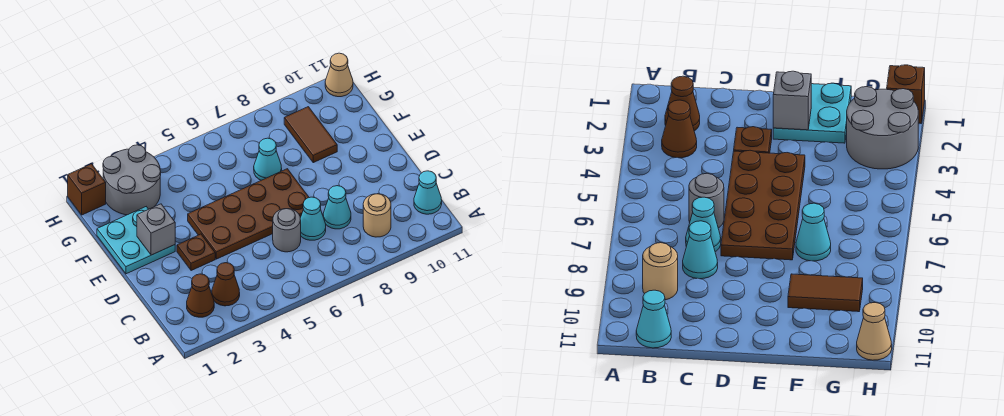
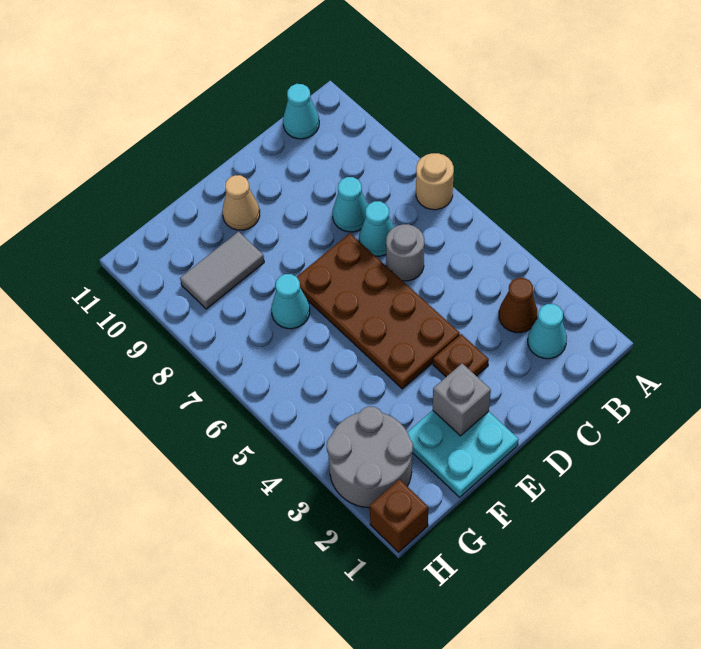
brown cone B2 level 1 -> cyan cone B2 level 1
tan round brick B9 level 1 -> tan round brick A7 level 1
brown tile F9:G9 level 1 -> grey tile F9:G9 level 1
tan cone H11 level 1 -> tan cone E10 level 1

